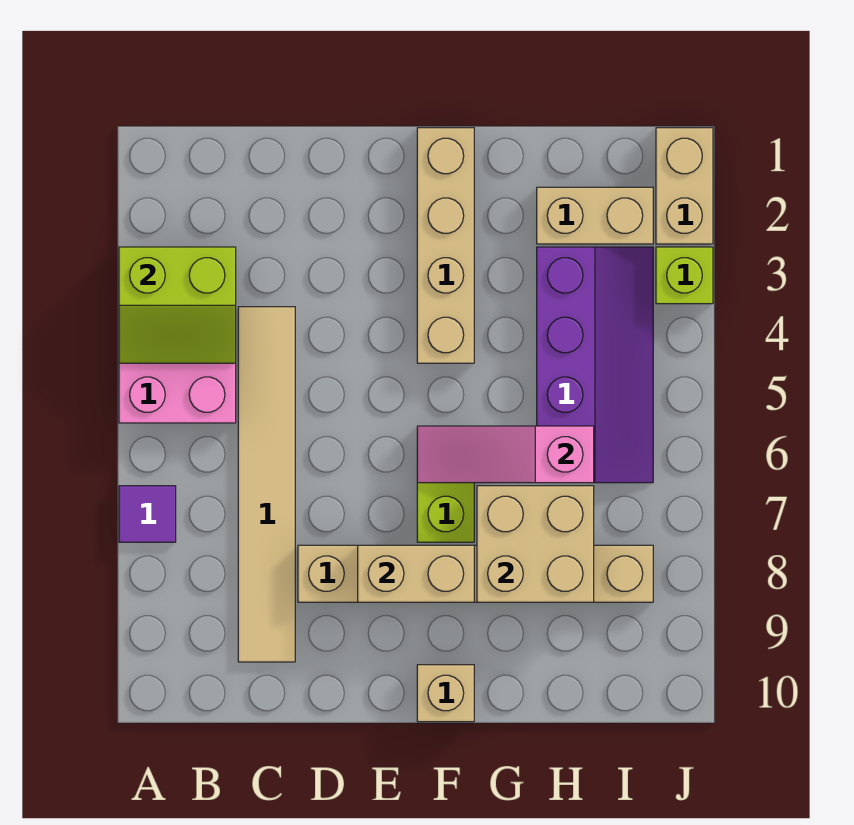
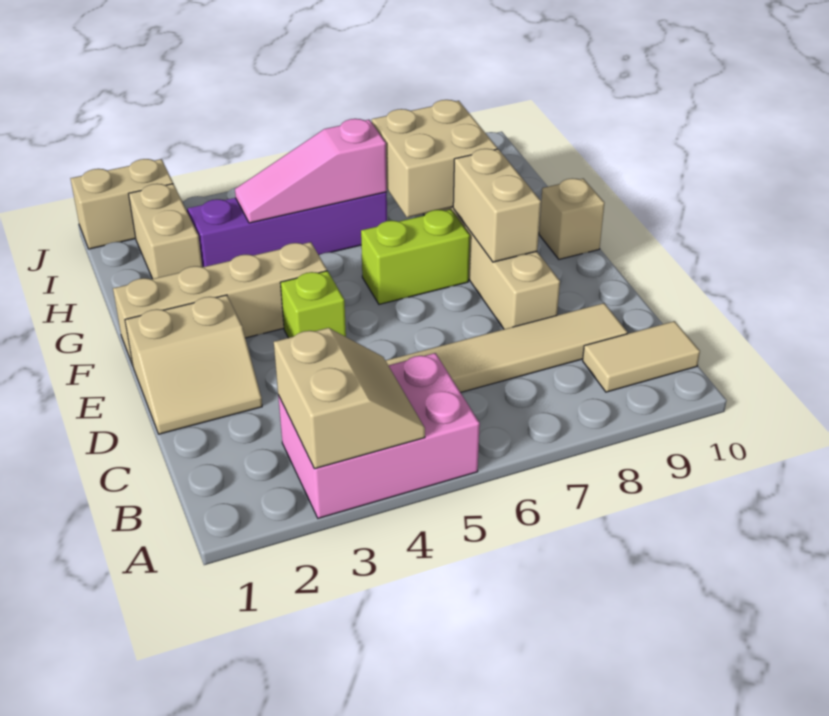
lime slope A3:B4 level 2 top 3 -> tan slope A3:B4 level 2 top 3
purple tile A7 level 1 -> none
none -> tan tile B9:B10 level 1
none -> tan slope D1:E2 level 1 top E
pink slope F6:H6 level 2 top H -> pink slope H4:H6 level 2 top 6
lime brick J3 level 1 -> lime brick E4 level 1

